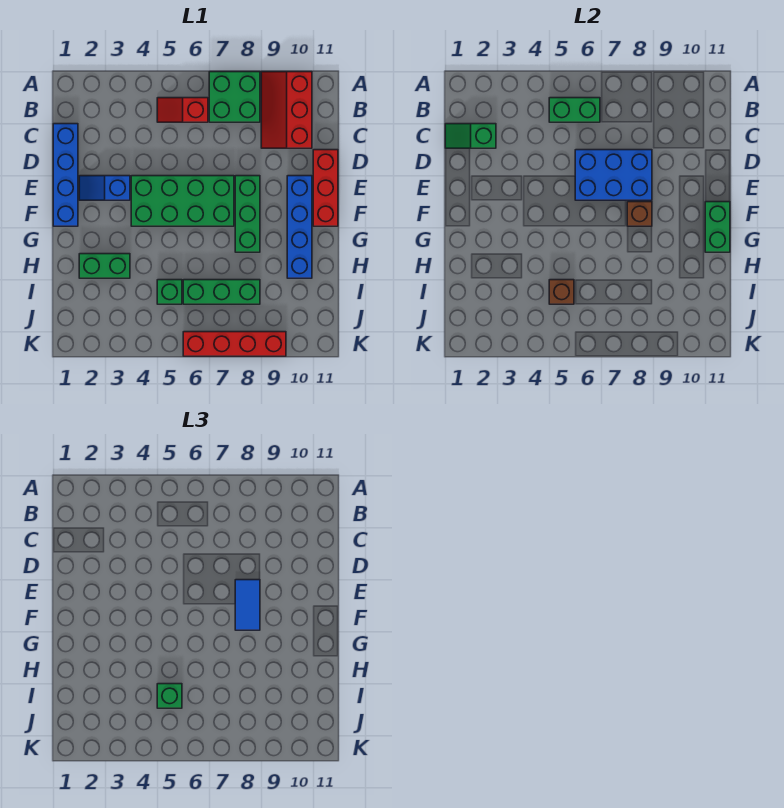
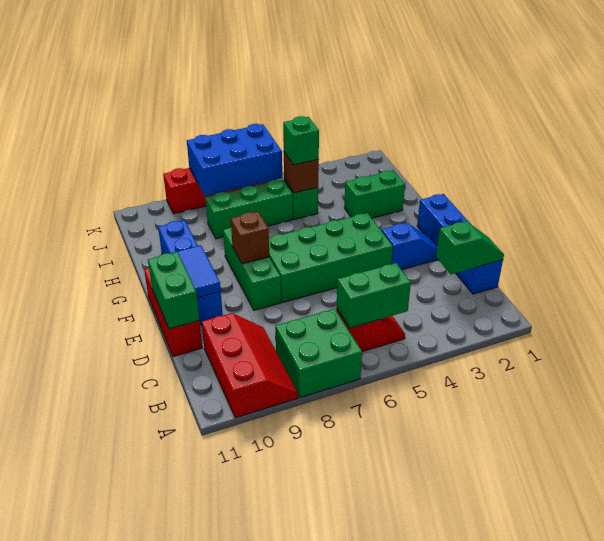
blue brick D6:E8 level 2 -> blue brick J6:K8 level 2
blue tile E8:F8 level 3 -> blue tile E10:F10 level 2
green brick F11:G11 level 2 -> green brick D11:E11 level 2

